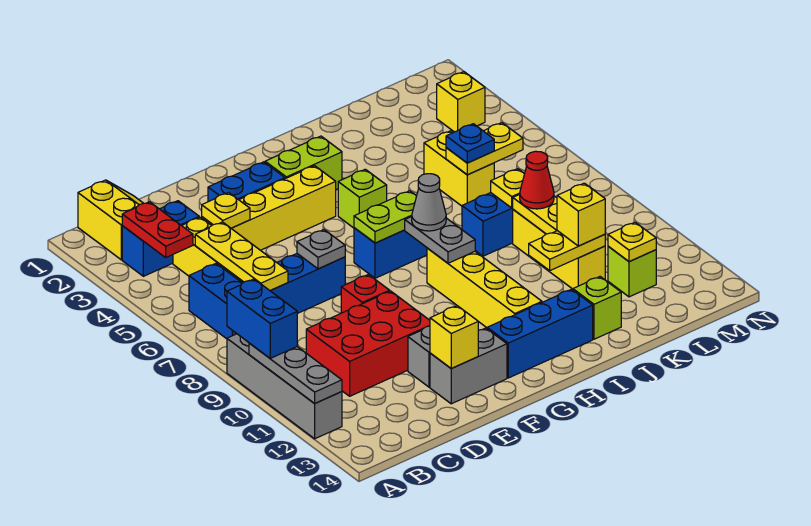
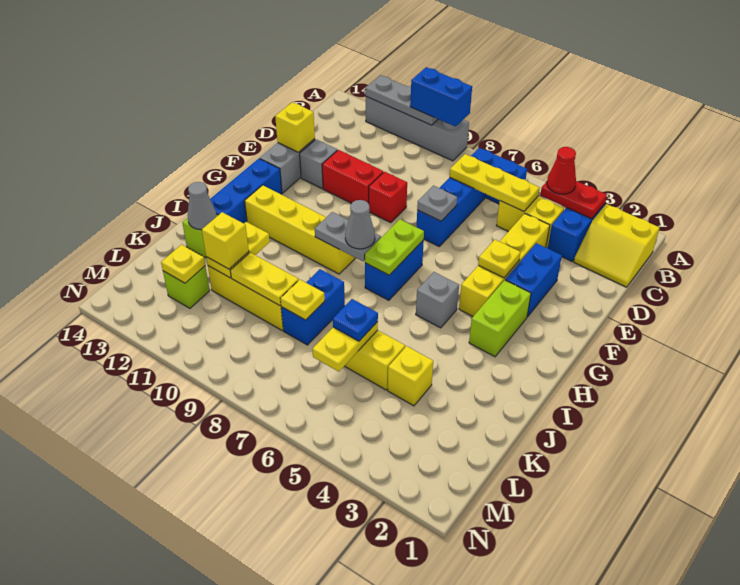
red brick C10:E11 level 1 -> red brick E10:E11 level 1
yellow plate D4 level 2 -> yellow plate F4 level 2
lime brick H5 level 1 -> grey brick H5 level 1
none -> grey cone J13 level 2
red cone K9 level 3 -> red cone B4 level 3
yellow brick M3 level 1 -> yellow brick K4 level 1

